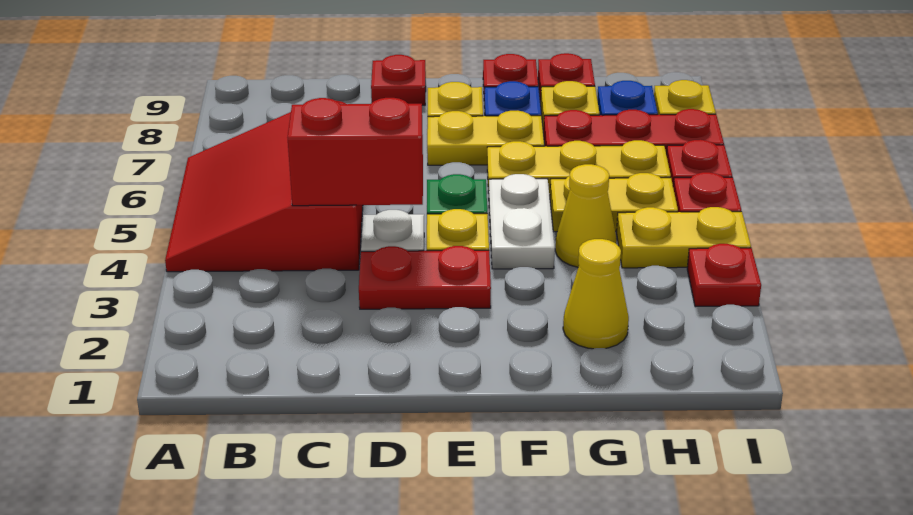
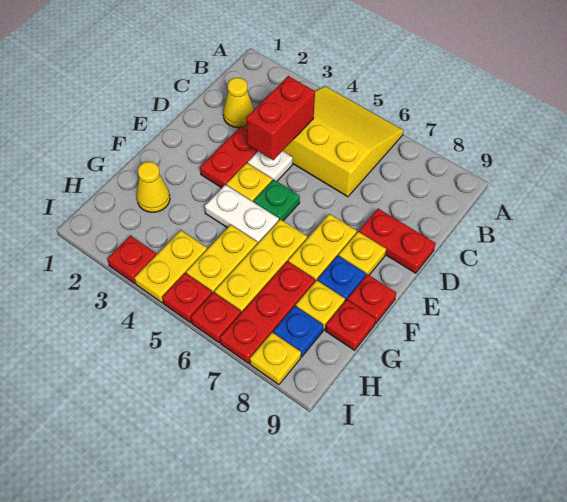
red slope A4:C6 level 1 top C -> yellow slope A4:C6 level 1 top C
red plate D9 level 1 -> red plate D8:D9 level 1
yellow cone G4 level 1 -> yellow cone C2 level 1

